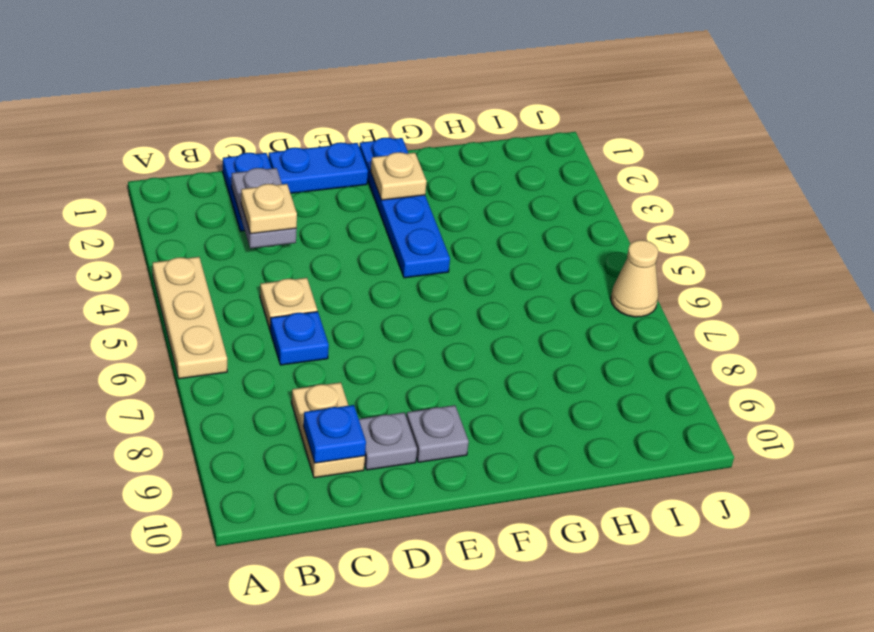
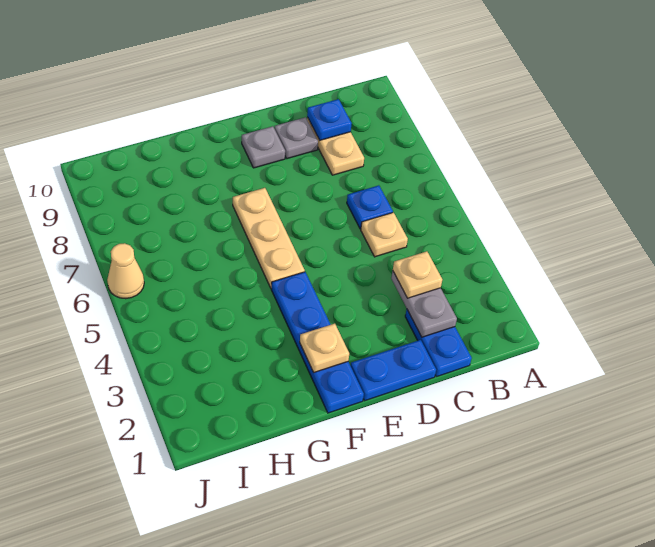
tan plate A4:A6 level 1 -> tan plate F5:F7 level 1

